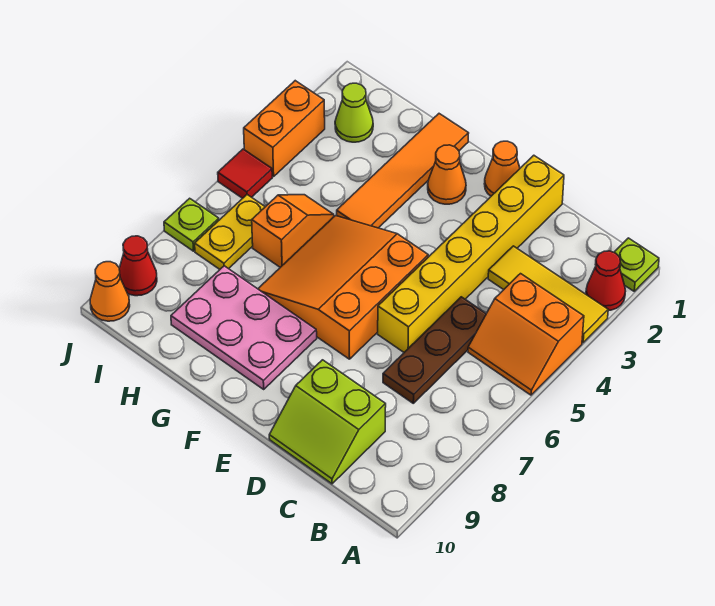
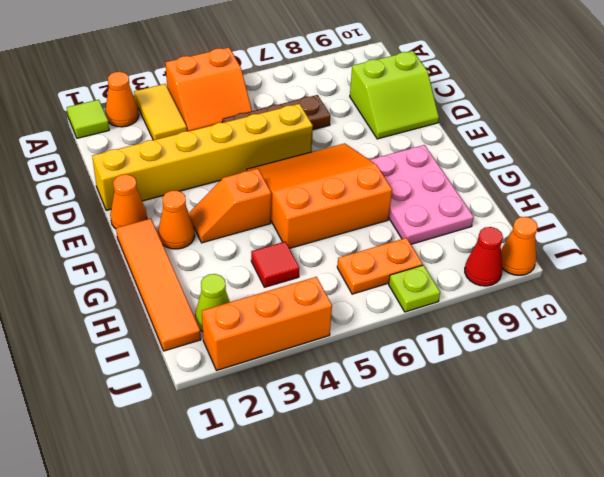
lime plate A1 level 1 -> lime tile A1 level 1
red cone A2 level 1 -> orange cone A2 level 1
yellow tile A3:C3 level 1 -> yellow tile A3:B3 level 1
orange slope A4:B5 level 1 top 4 -> orange slope A4:B5 level 1 top A
lime slope C9:D10 level 1 top 9 -> lime slope C9:D10 level 1 top C
orange slope E5:G7 level 1 top E -> orange slope E5:G7 level 1 top G
orange tile G1:G4 level 1 -> orange tile F1:I1 level 1
orange slope H5:H6 level 1 top 6 -> orange slope F3:F4 level 1 top 4
yellow plate I6:I7 level 1 -> orange plate I6:I7 level 1
orange brick J3:J4 level 1 -> orange brick J2:J4 level 1
red tile J5 level 1 -> red tile H4 level 1

